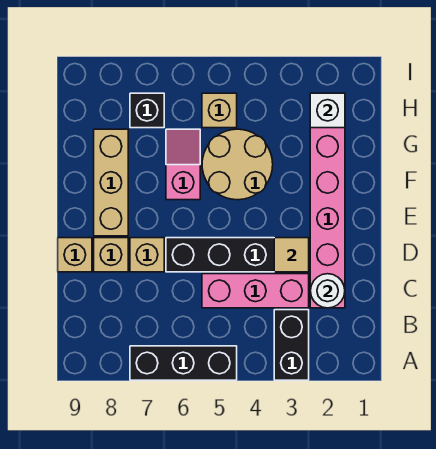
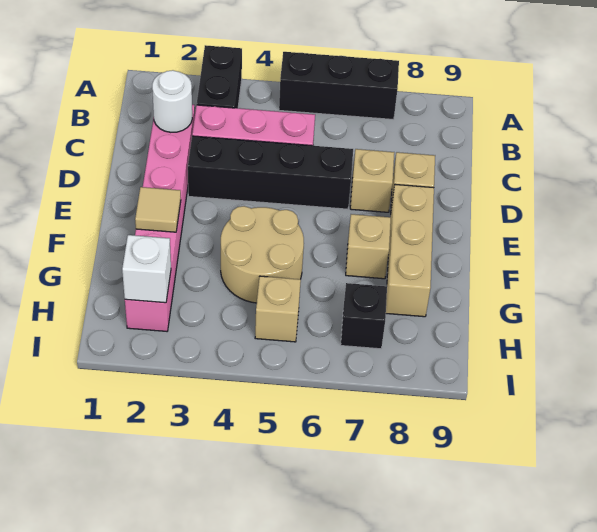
tan tile D3 level 2 -> tan tile F2 level 2
tan brick D9 level 1 -> tan brick F7 level 1
pink slope F6:G6 level 1 top F -> none

